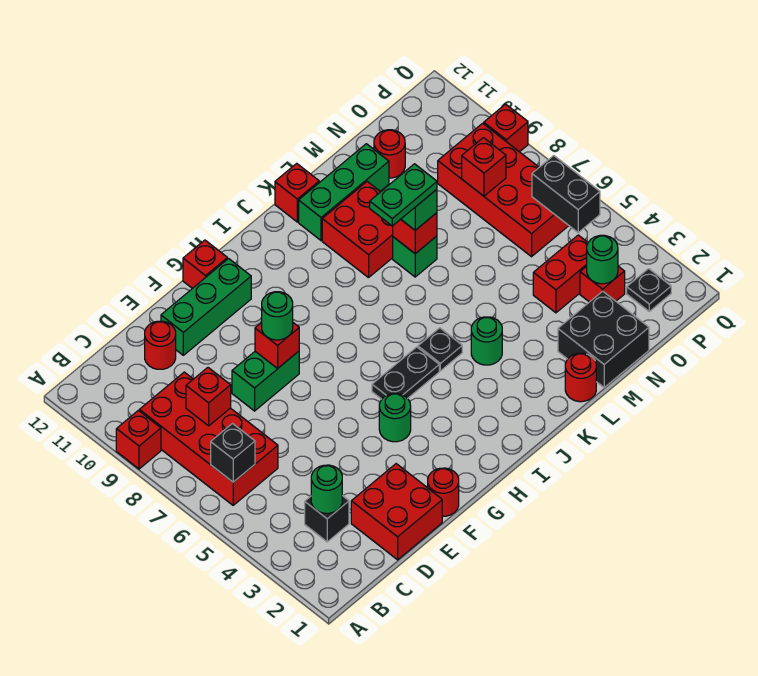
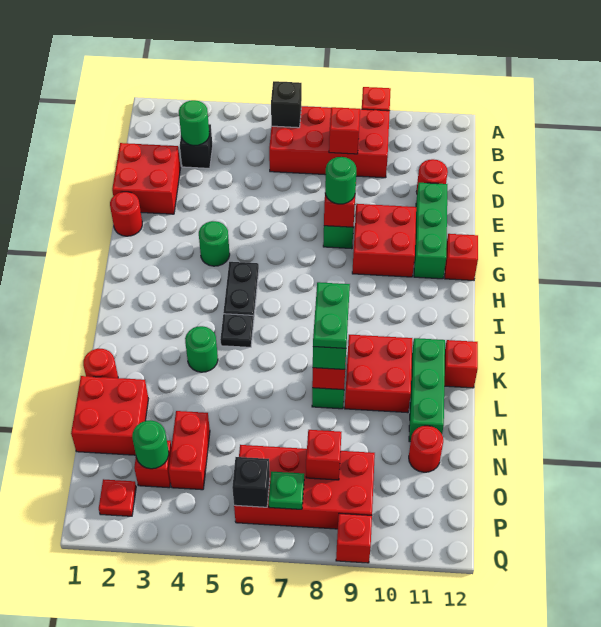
none -> red brick F9:G10 level 1
black brick M1:N2 level 1 -> red brick M1:N2 level 1
black plate P2 level 1 -> red plate P2 level 1
black brick P5:P6 level 2 -> black brick P6 level 2
none -> green plate P7 level 2

